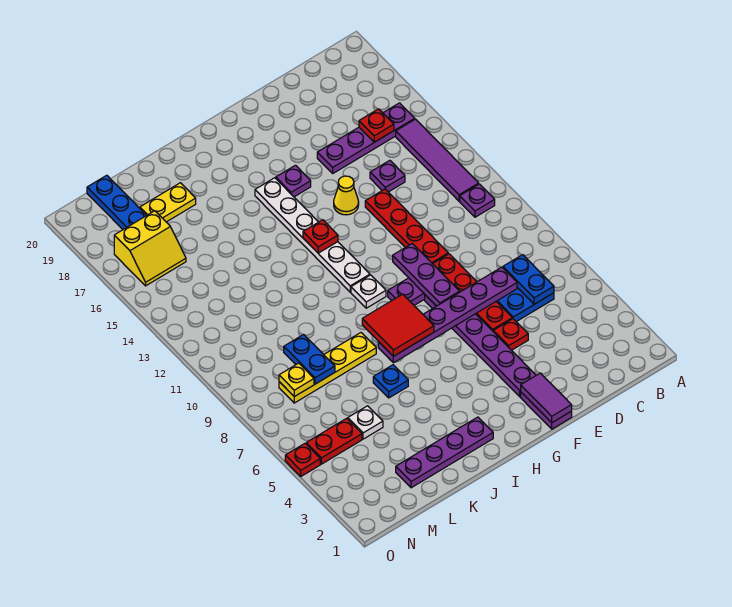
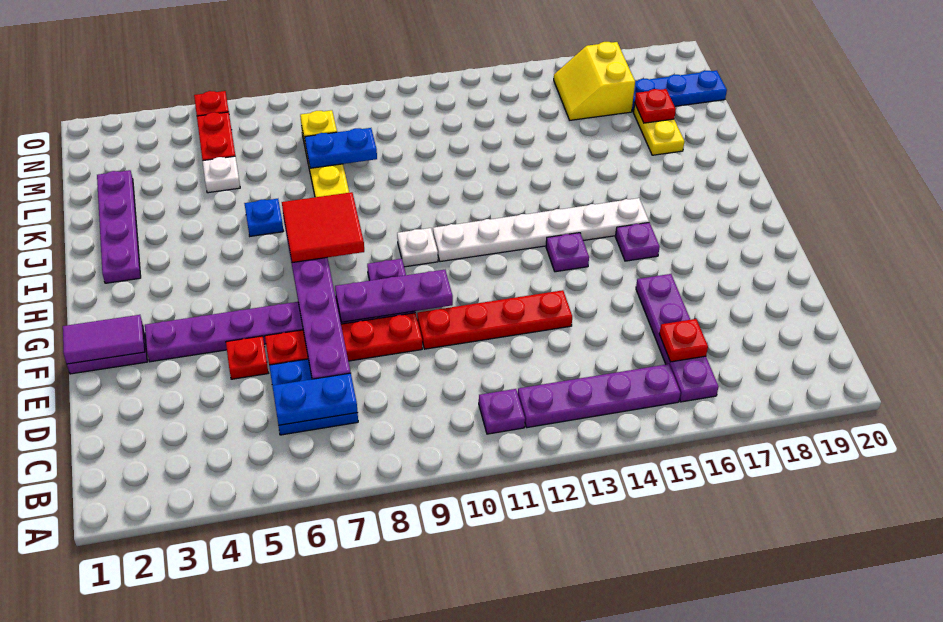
purple tile B12:B15 level 1 -> purple plate B12:B15 level 1
purple plate D14 level 1 -> purple plate G14 level 1
yellow cone F14 level 1 -> none
red plate H13 level 2 -> red plate L18 level 2

